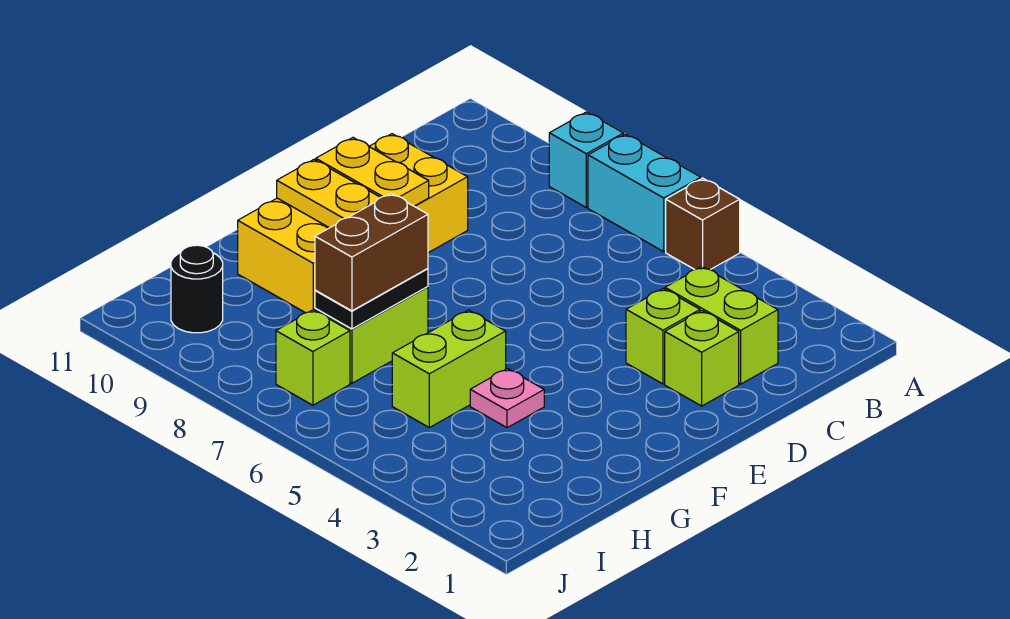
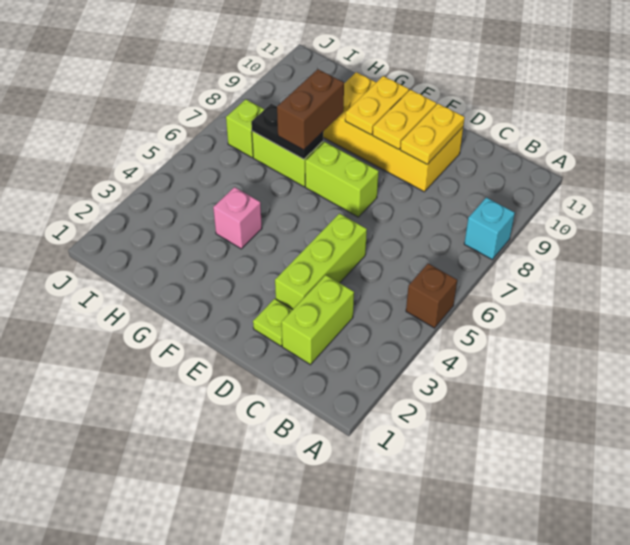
cyan brick A6:A7 level 1 -> none
lime brick D2 level 1 -> lime plate D2 level 1
lime brick D3 level 1 -> lime brick D3:D5 level 1
none -> yellow plate D9:D10 level 2
pink plate G4 level 1 -> pink brick G4 level 1
lime brick G5:H5 level 1 -> lime brick E7:F7 level 1
brown brick G7:H7 level 3 -> brown brick G7:G8 level 3
black round brick I10 level 1 -> none

